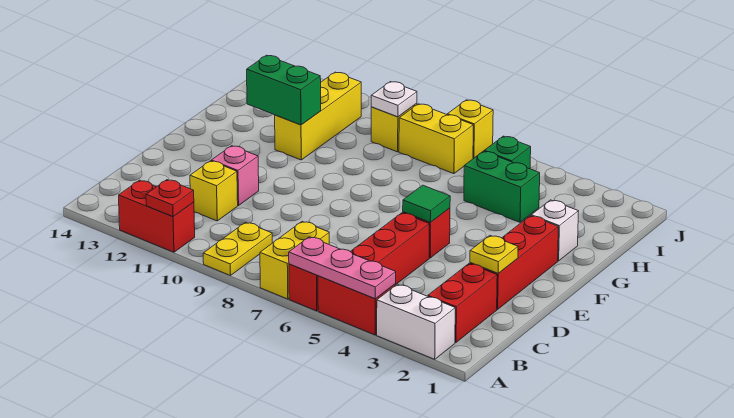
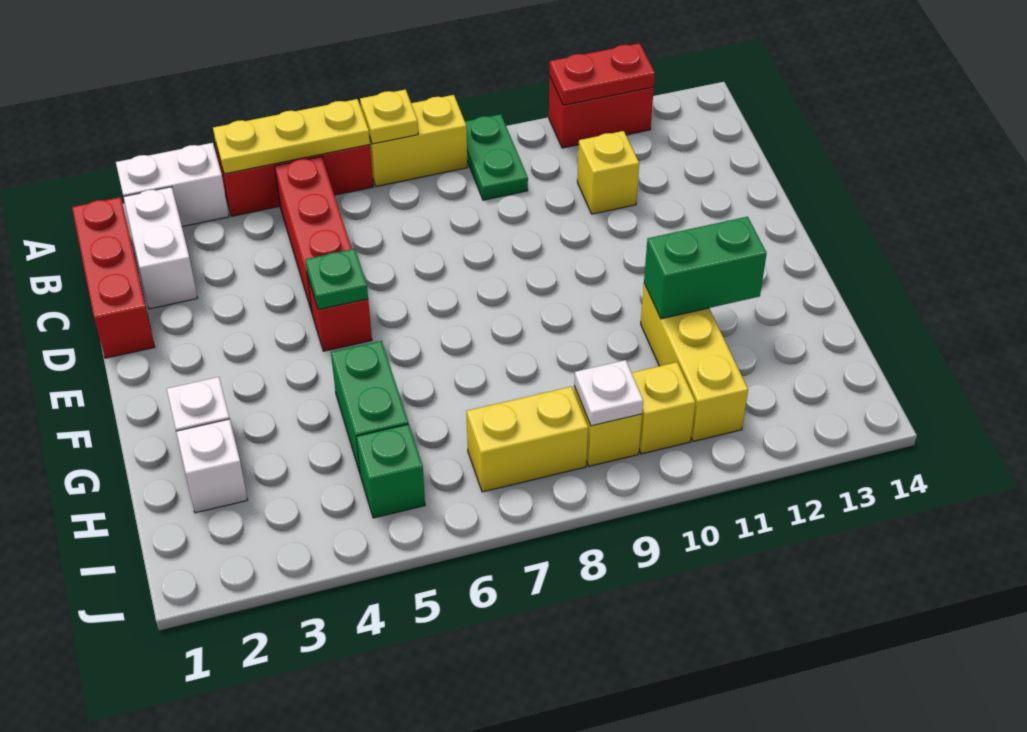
pink plate A4:A6 level 2 -> yellow plate A4:A6 level 2
yellow brick A7:B7 level 1 -> yellow brick A7:A8 level 1
yellow plate A9:B9 level 1 -> green plate A9:B9 level 1
red plate A11 level 2 -> red plate A11:A12 level 2
red brick B2:C2 level 1 -> white brick B2:C2 level 1
red brick D2:F2 level 1 -> red brick B1:D1 level 1
yellow plate D2 level 2 -> yellow plate A7 level 2
pink brick D11 level 1 -> none
green tile E5 level 2 -> green plate E5 level 2
none -> white brick H2 level 1
green brick H4:H5 level 1 -> green brick G5:H5 level 1
yellow brick J7 level 1 -> yellow brick I10 level 1

